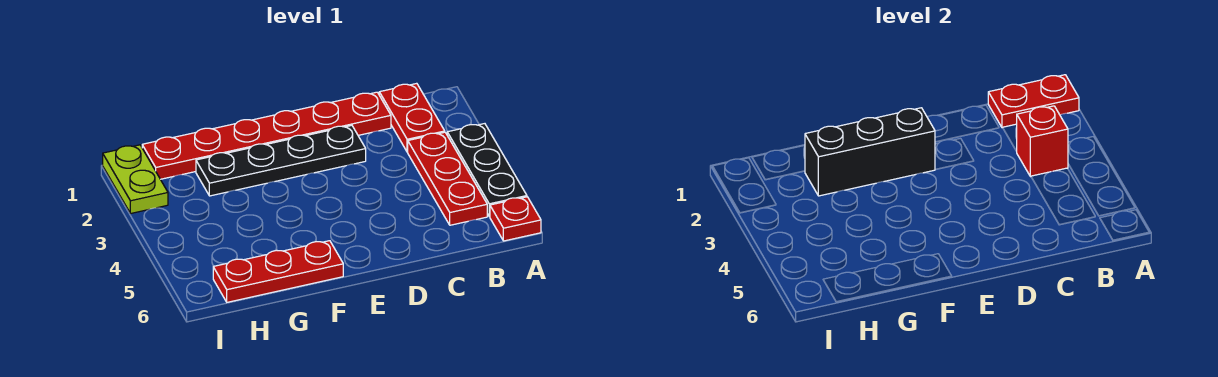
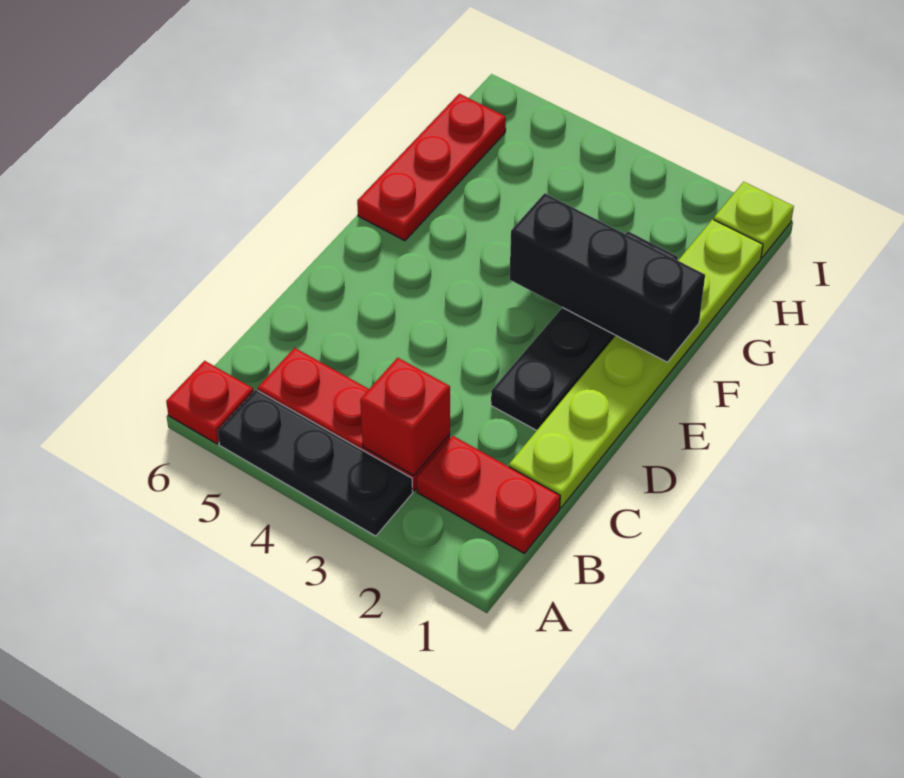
red plate A1:B1 level 2 -> none
red plate C1:H1 level 1 -> lime plate C1:H1 level 1
black brick E2:G2 level 2 -> black brick F1:F3 level 2
lime plate I1:I2 level 1 -> lime plate I1 level 1

